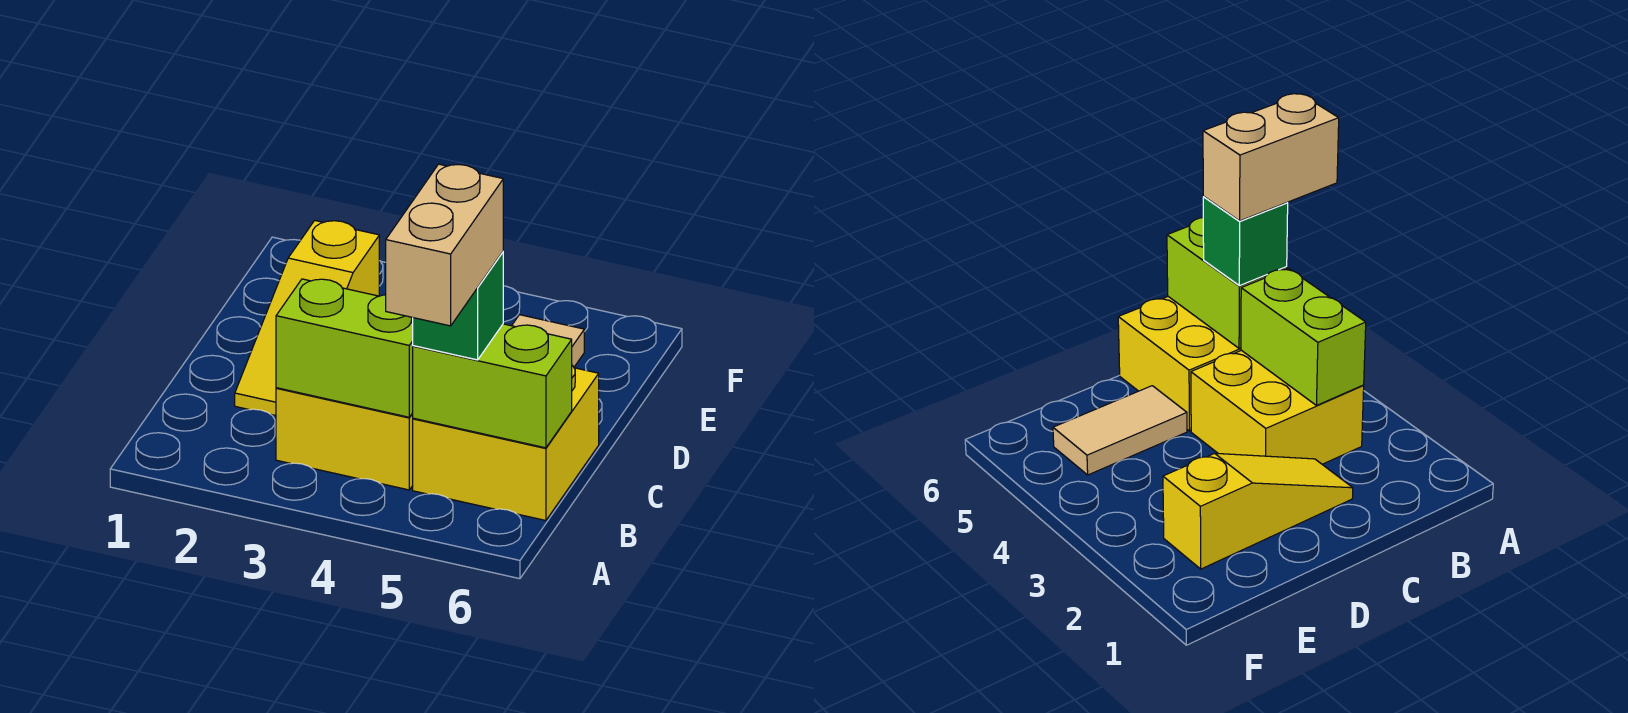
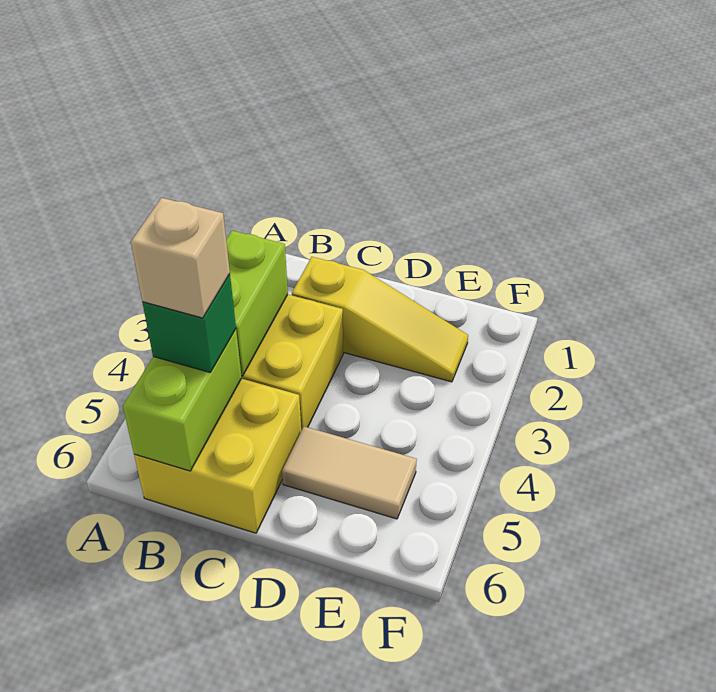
tan brick A5:B5 level 4 -> tan brick B5 level 4
yellow slope C2:E2 level 1 top E -> yellow slope C2:E2 level 1 top C

